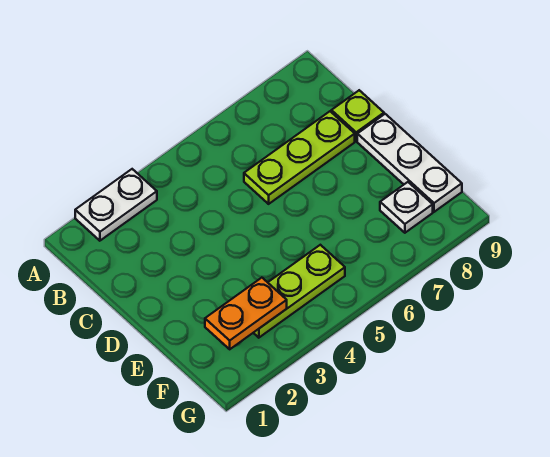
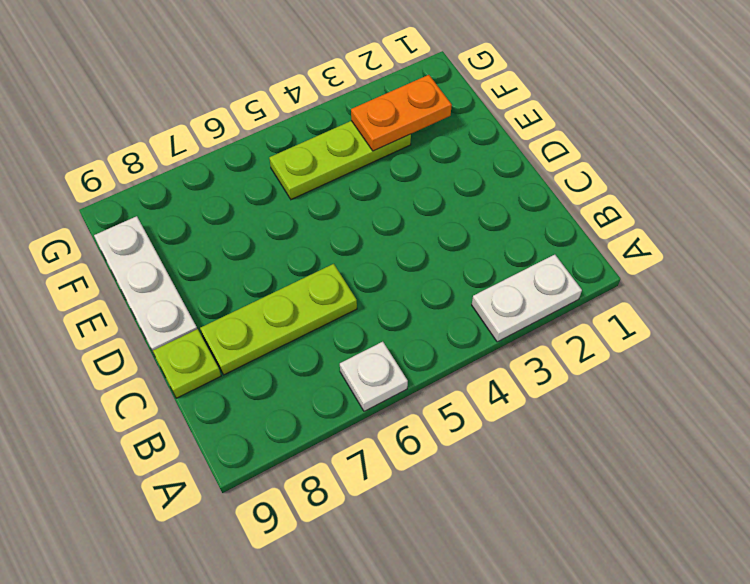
white plate F8 level 1 -> white plate A6 level 1

